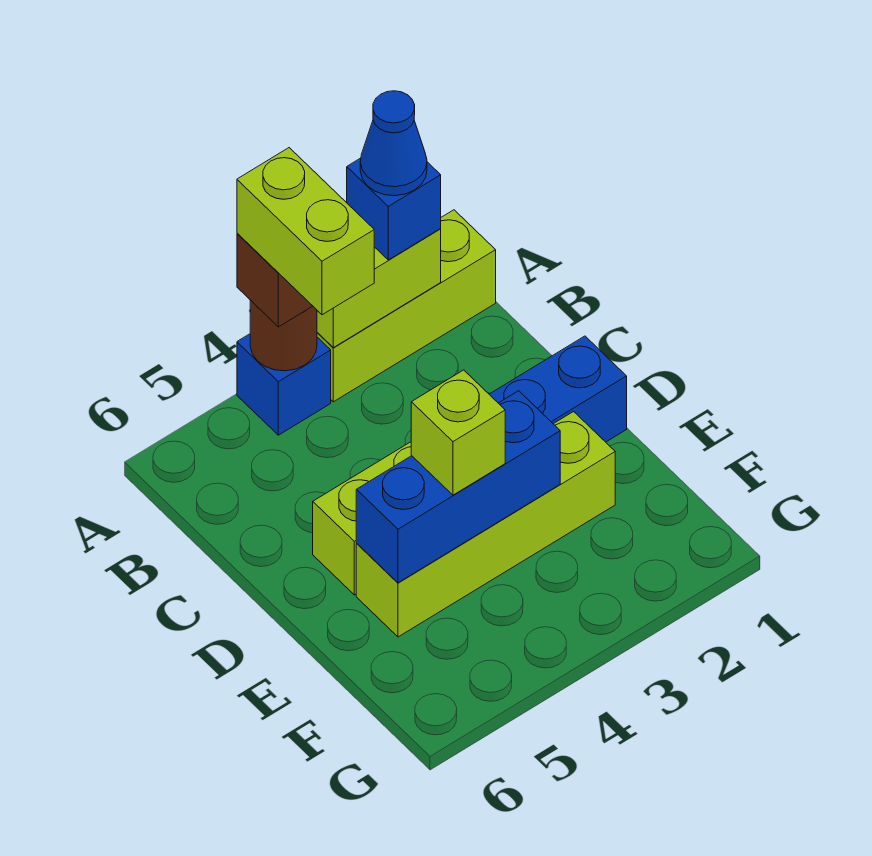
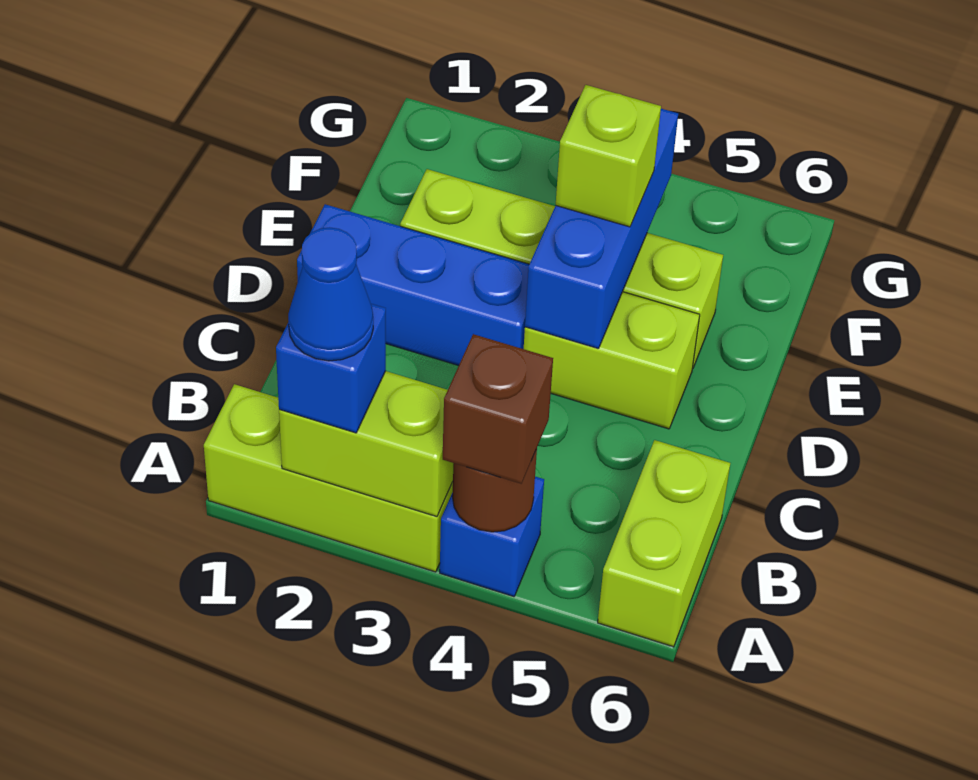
lime brick A4:B4 level 4 -> lime brick A6:B6 level 1
blue brick E3:E5 level 2 -> blue brick D4:F4 level 2

